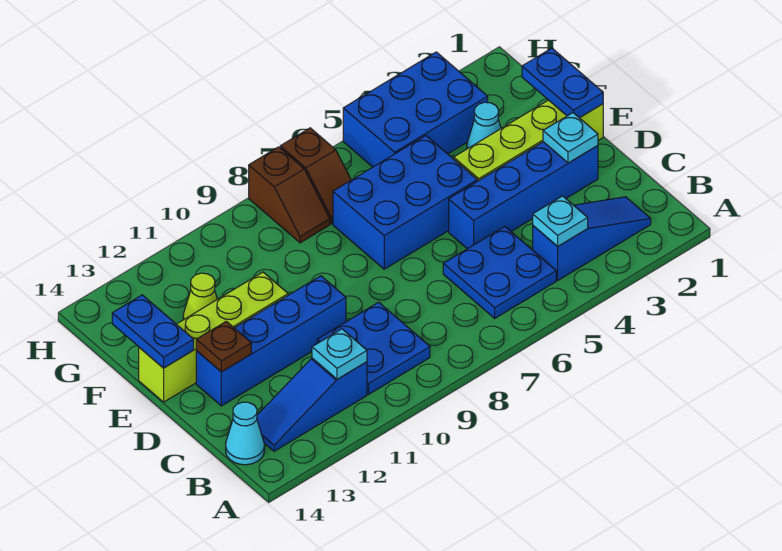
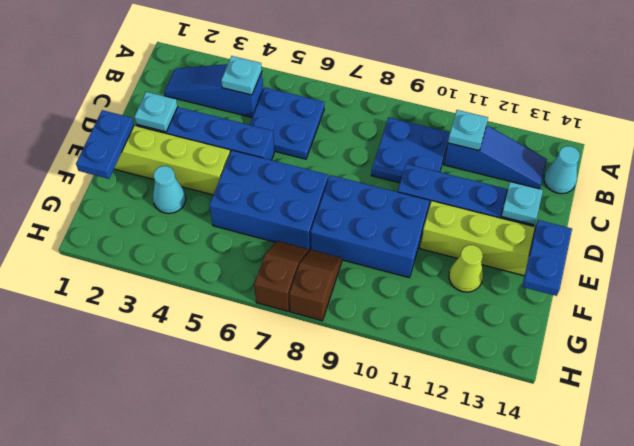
brown plate D13 level 2 -> cyan plate D13 level 2
blue brick G3:H5 level 1 -> blue brick E8:F10 level 1

